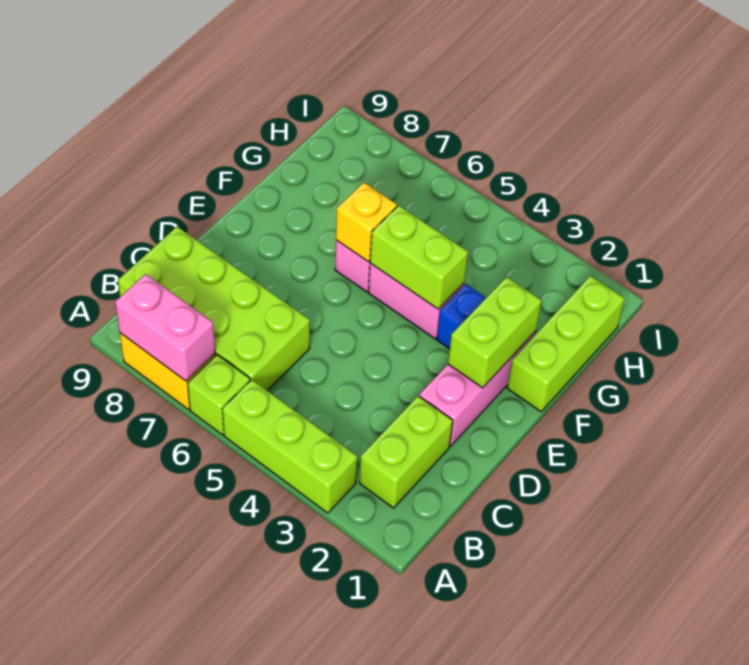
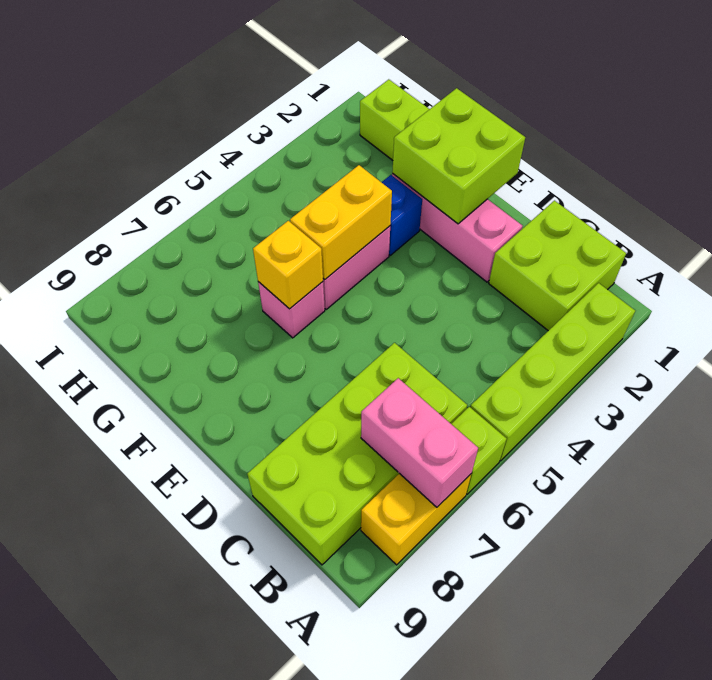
lime brick A3:A5 level 1 -> lime brick A2:A5 level 1
pink brick A7:A8 level 2 -> pink brick A7:B7 level 2
lime brick B2:C2 level 1 -> lime brick B1:C2 level 1
lime brick E2:F2 level 2 -> lime brick E1:F2 level 2
lime brick F4:F5 level 2 -> yellow brick F4:F5 level 2

